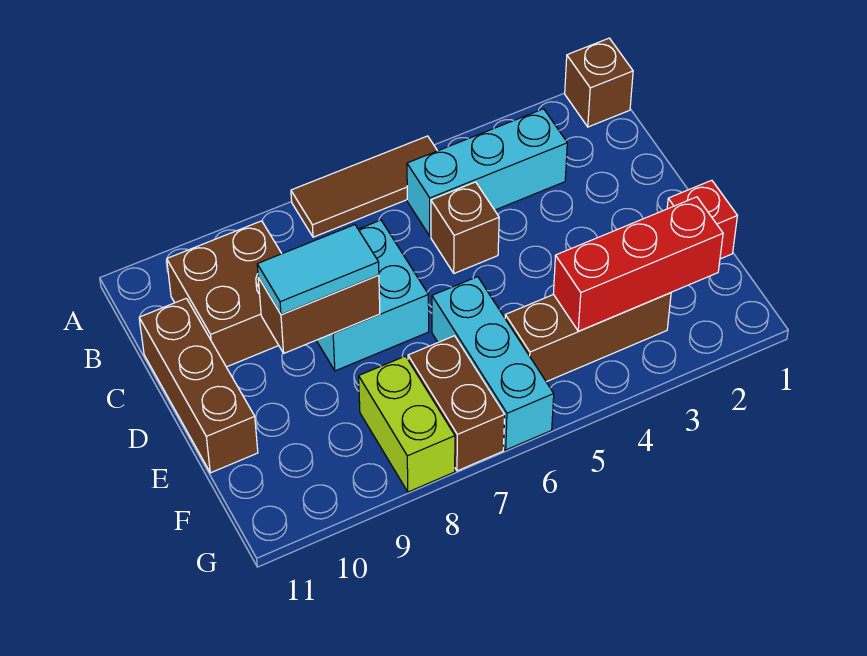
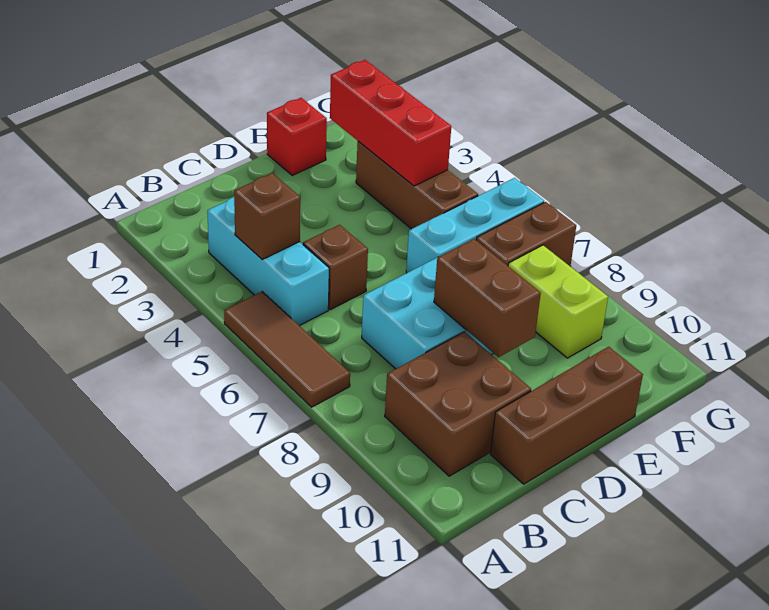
brown brick A1 level 1 -> brown brick B4 level 2
cyan tile D8:D9 level 3 -> none
lime brick F8:G8 level 1 -> lime brick F8:F9 level 1

